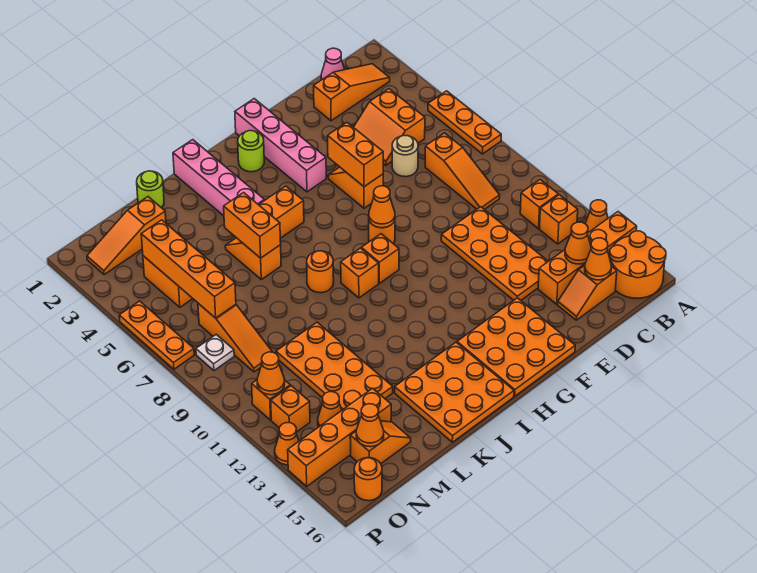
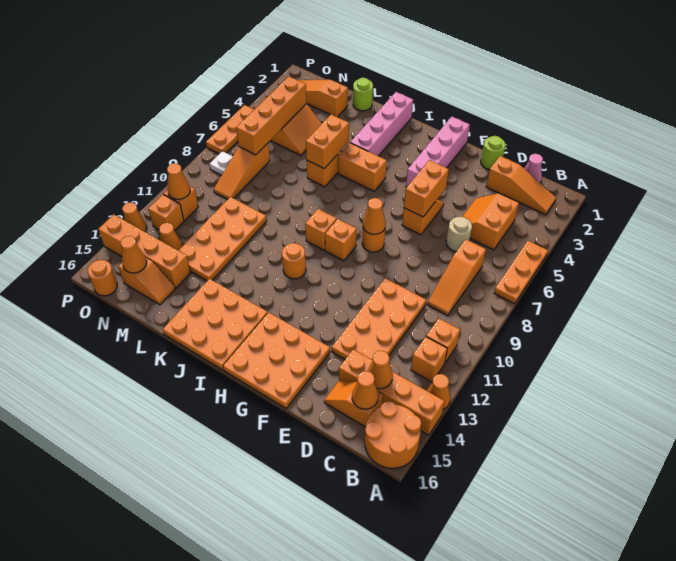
lime round brick H2 level 1 -> lime round brick E1 level 1
orange round brick J8 level 1 -> orange round brick I11 level 1

